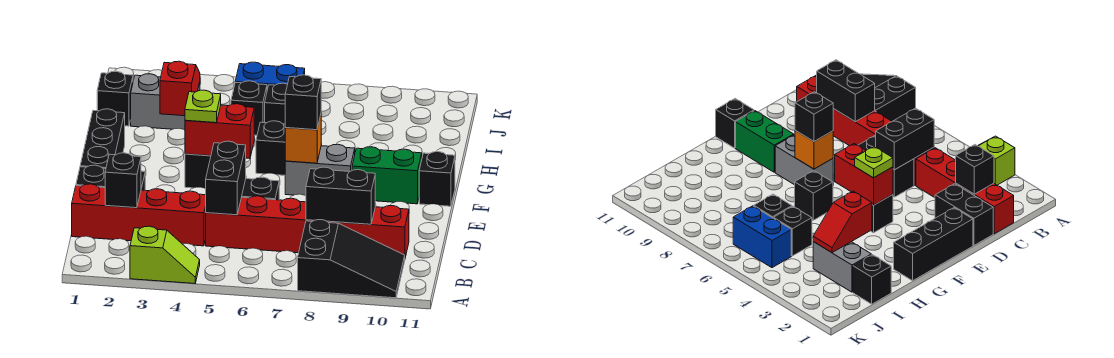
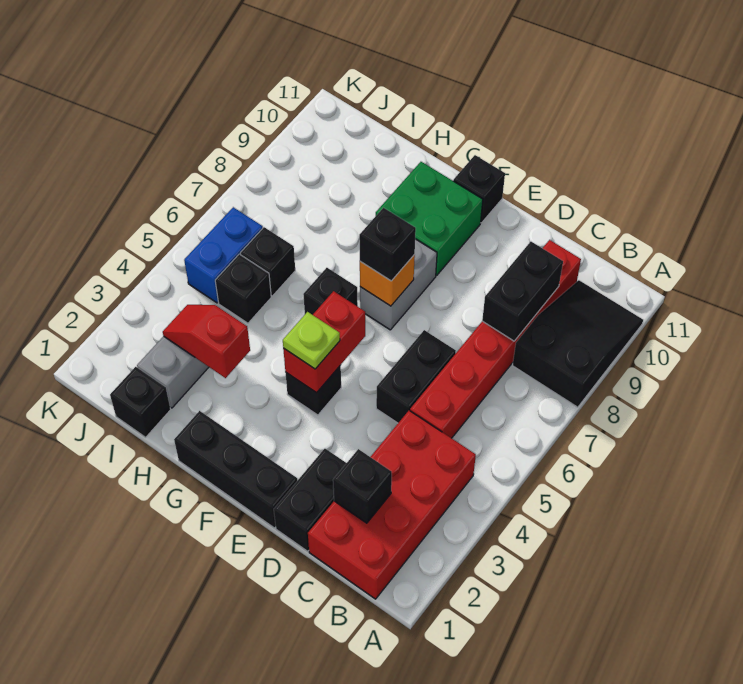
lime slope A3:A4 level 1 top 3 -> none
red brick C1:C4 level 1 -> red brick B1:C4 level 1
black brick C5:D5 level 2 -> none
green brick F9:F10 level 1 -> green brick F9:G10 level 1

